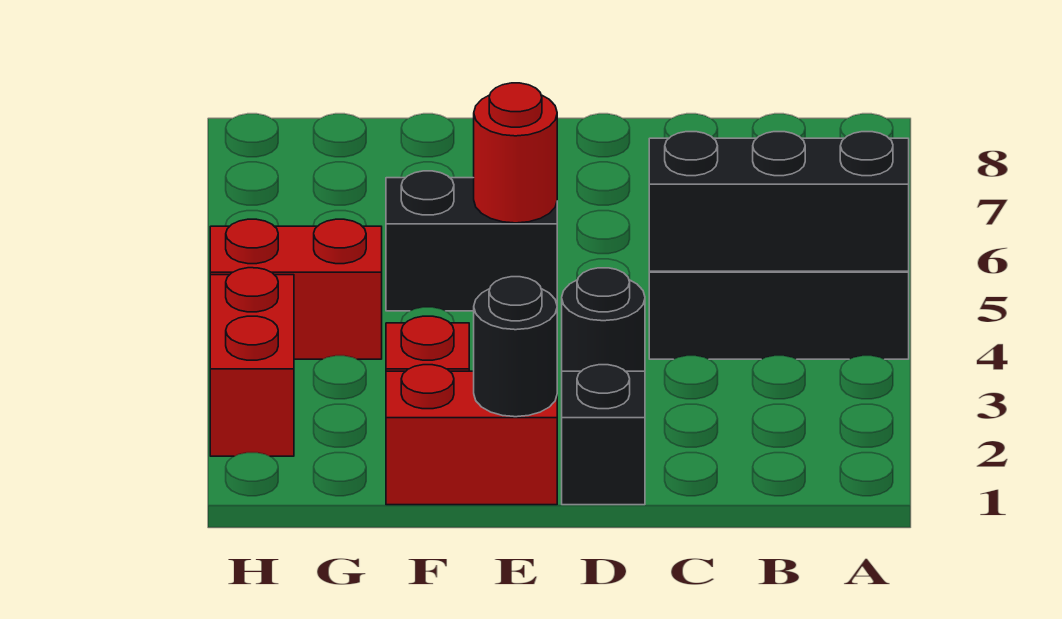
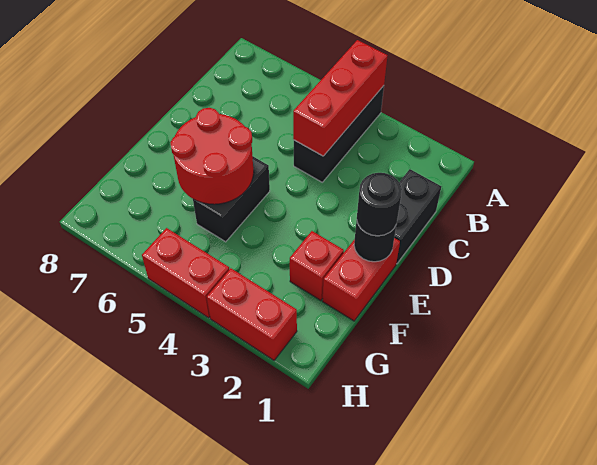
black brick A4:C4 level 2 -> red brick A4:C4 level 2
black brick D1 level 1 -> black brick C1:D1 level 1
black round brick D3 level 1 -> black round brick E1 level 3
red round brick E5 level 2 -> red round brick E5:F6 level 2
red brick G4:H4 level 1 -> red brick H4:H5 level 1

